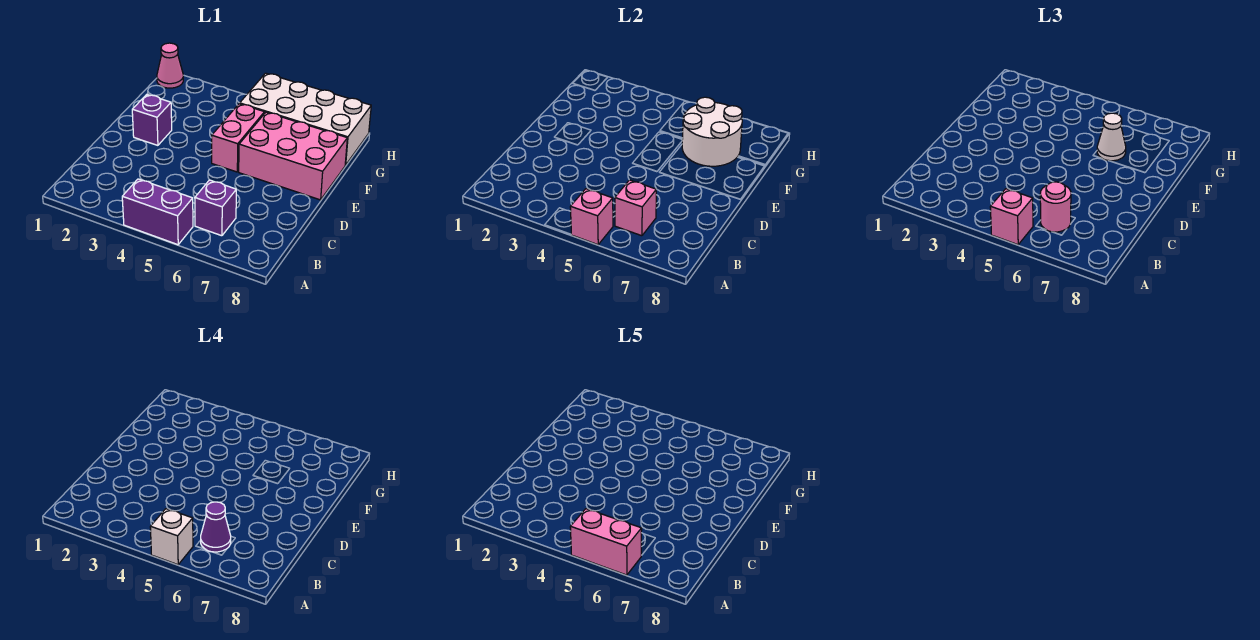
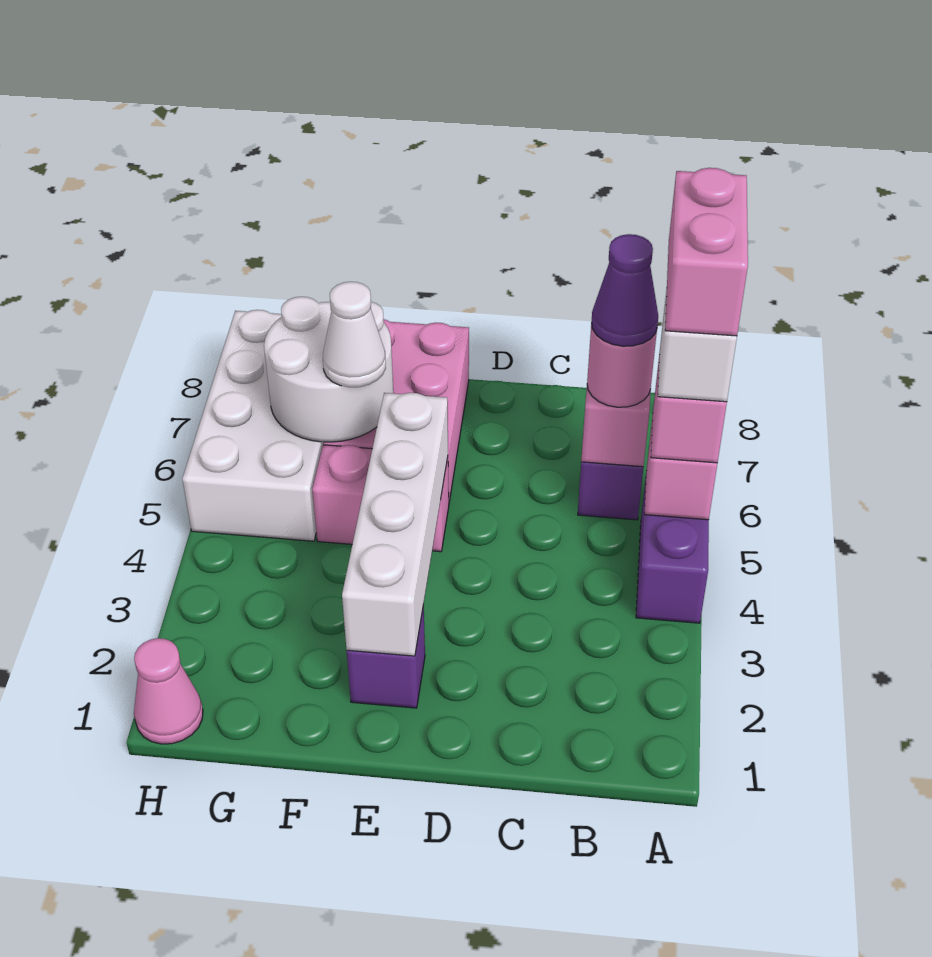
none -> white brick E2:E5 level 2

